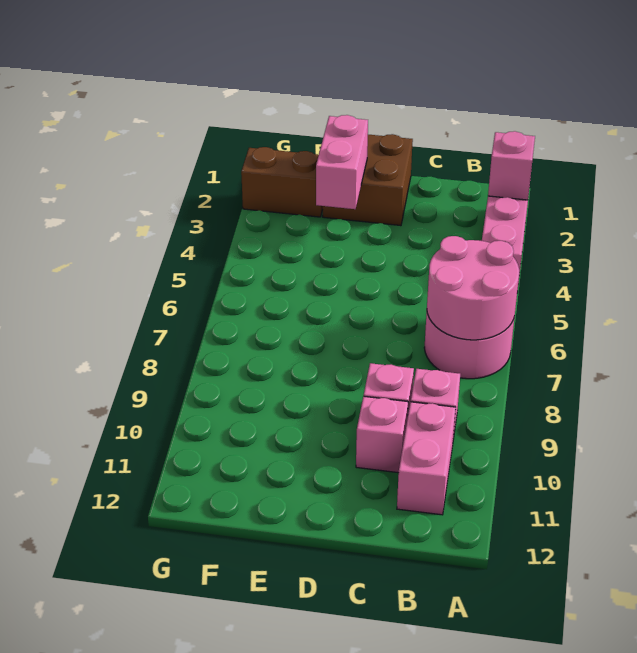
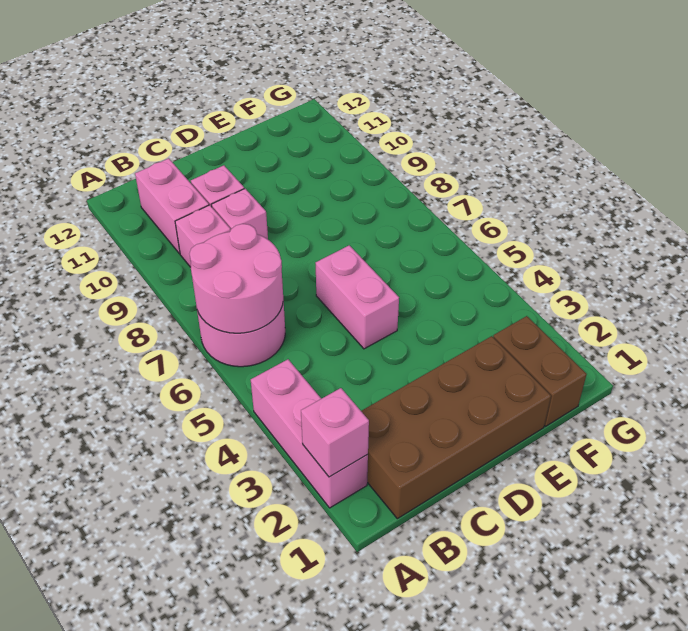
brown brick D1:E2 level 1 -> brown brick B1:E2 level 1
pink brick E2:E3 level 2 -> pink brick D5:D6 level 1
brown brick F2:G2 level 1 -> brown brick F1:F2 level 1

